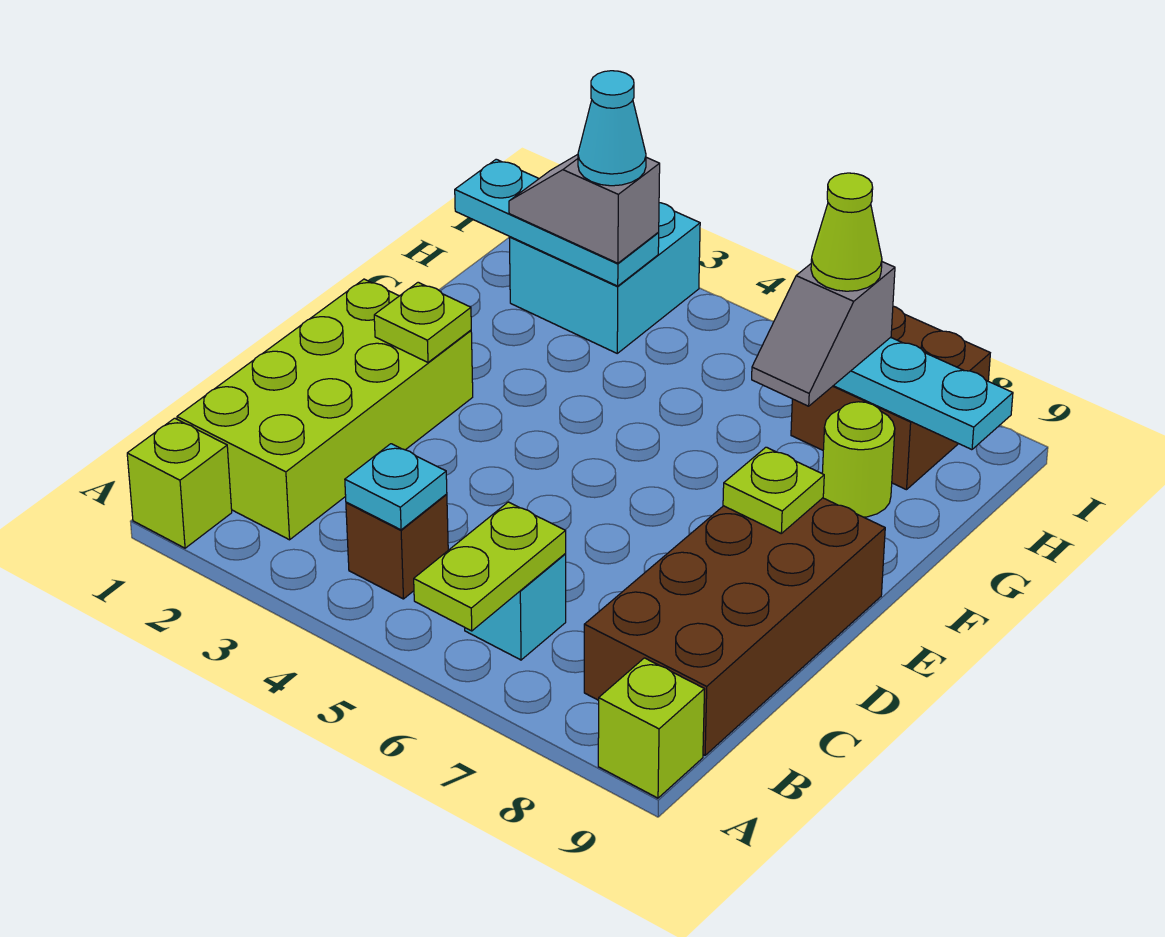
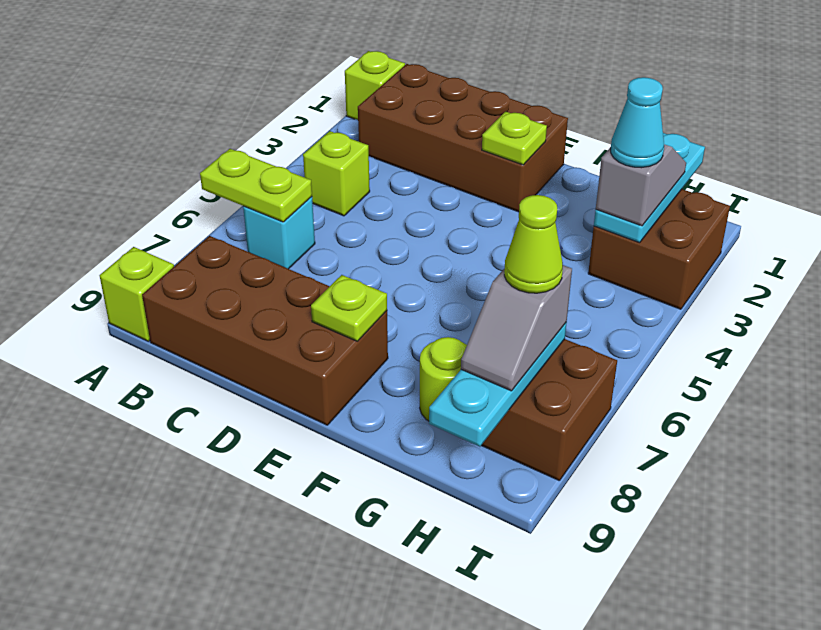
lime brick B1:E2 level 1 -> brown brick B1:E2 level 1
brown brick B4 level 1 -> lime brick B4 level 1
cyan plate B4 level 2 -> none
grey slope G7:H7 level 3 top H -> grey slope H7:H8 level 3 top 7
cyan brick H2:I3 level 1 -> brown brick H2:I3 level 1

